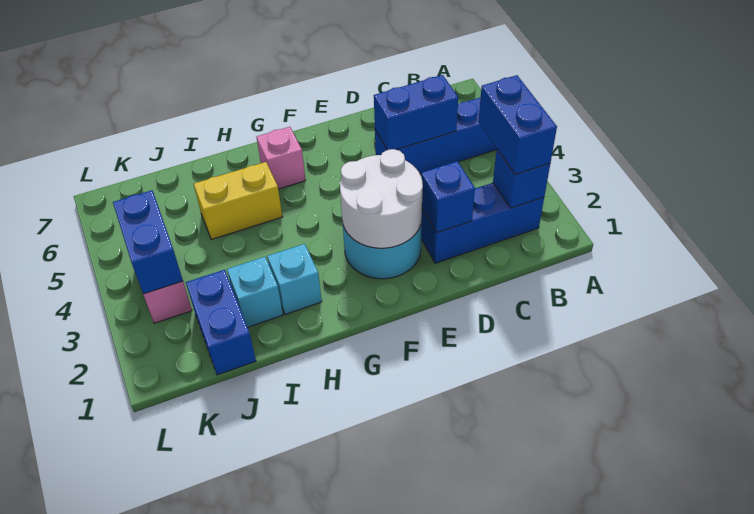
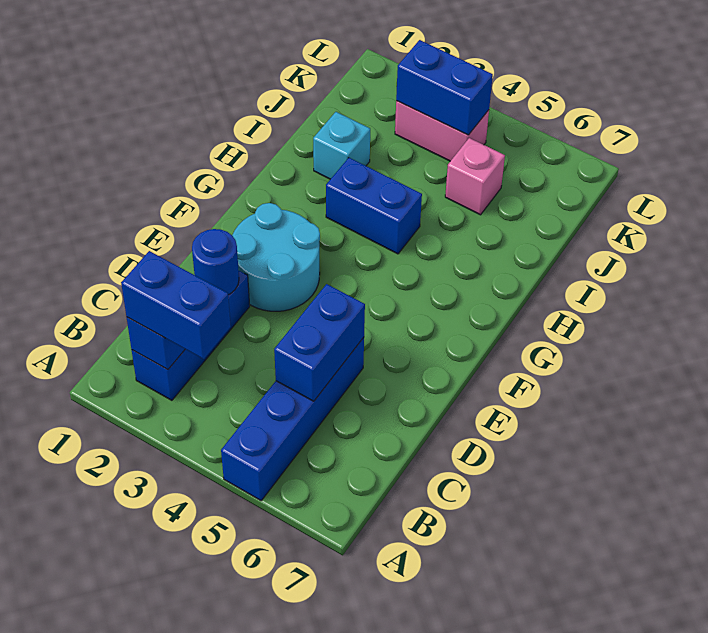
blue brick D2 level 2 -> blue round brick D2 level 2
white round brick E2:F3 level 2 -> none
pink brick G6 level 1 -> pink brick J5 level 1
cyan brick H2 level 1 -> none
yellow brick H5:I5 level 1 -> none
blue brick J1:J2 level 1 -> blue brick H3:H4 level 1

